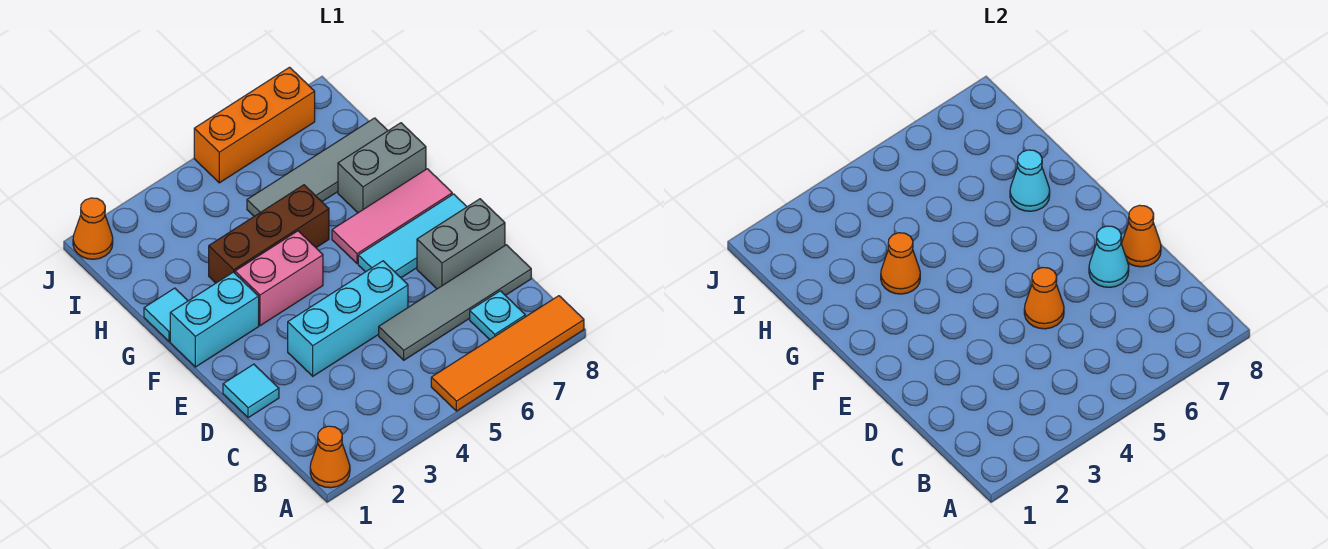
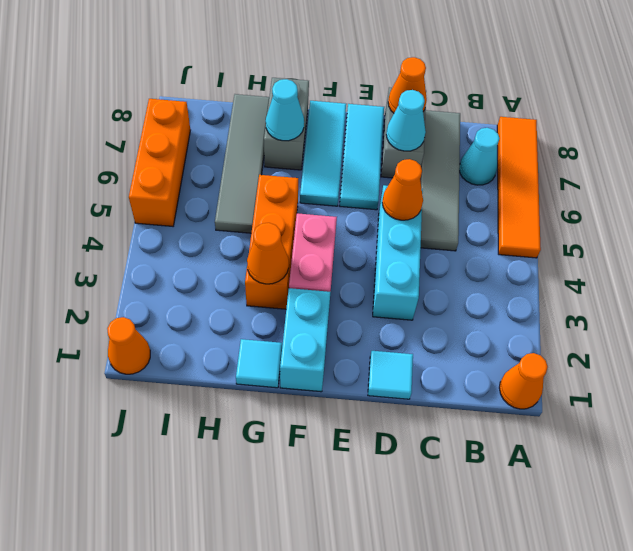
cyan plate B7 level 1 -> cyan cone B7 level 1
pink tile F6:F8 level 1 -> cyan tile F6:F8 level 1
brown brick G3:G5 level 1 -> orange brick G3:G5 level 1

